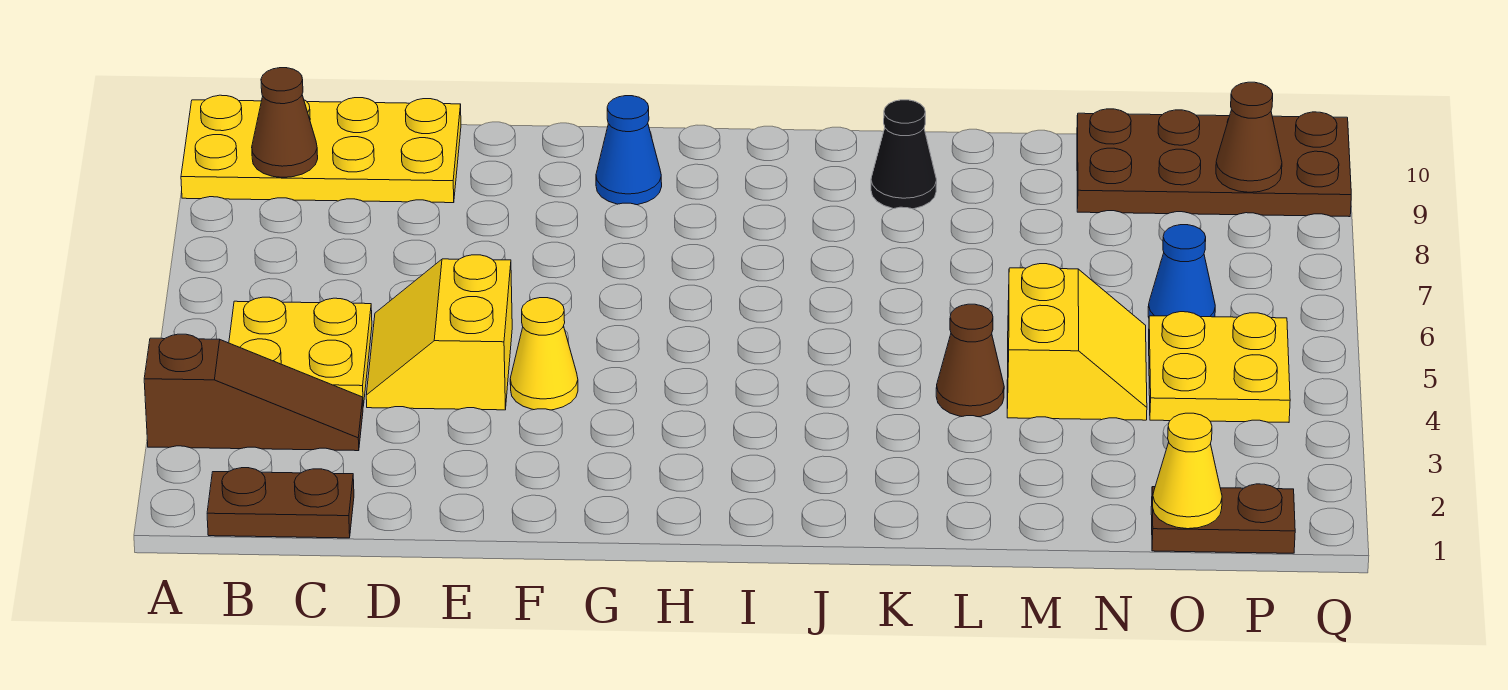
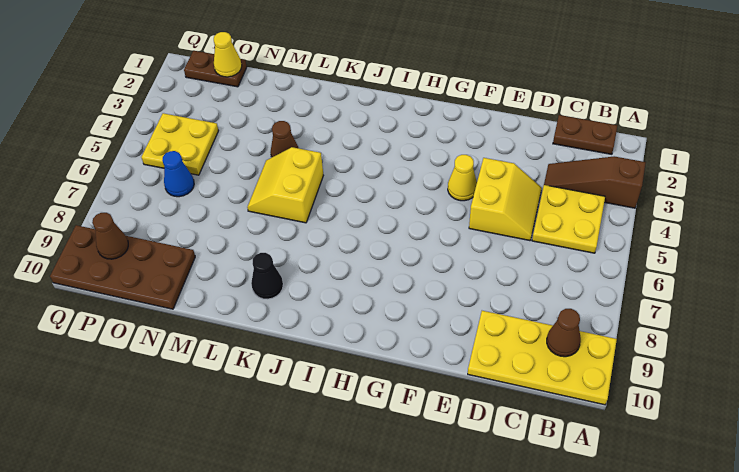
blue cone G9 level 1 -> none
yellow slope M4:N5 level 1 top M -> yellow slope K5:L6 level 1 top K

